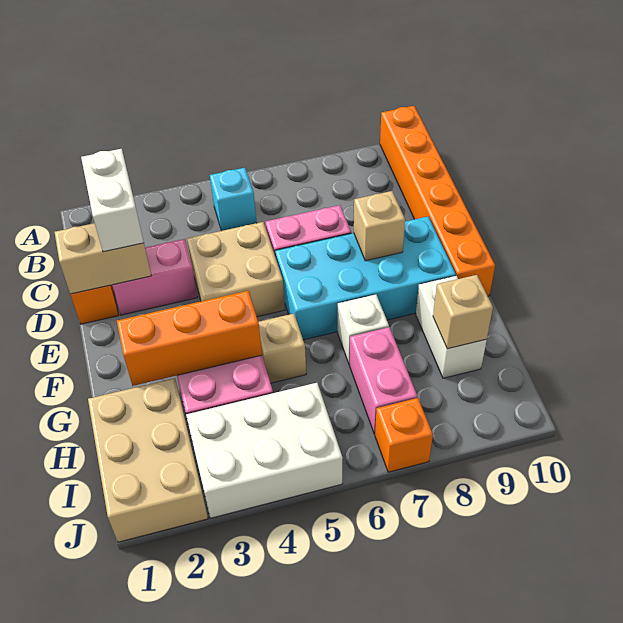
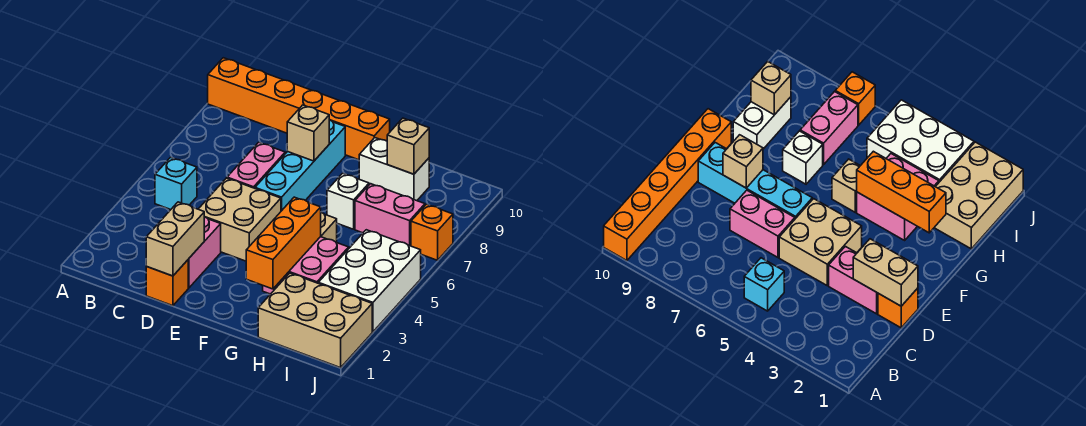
white brick C2:D2 level 3 -> none
cyan brick E6:F9 level 1 -> cyan brick E6:E9 level 1

